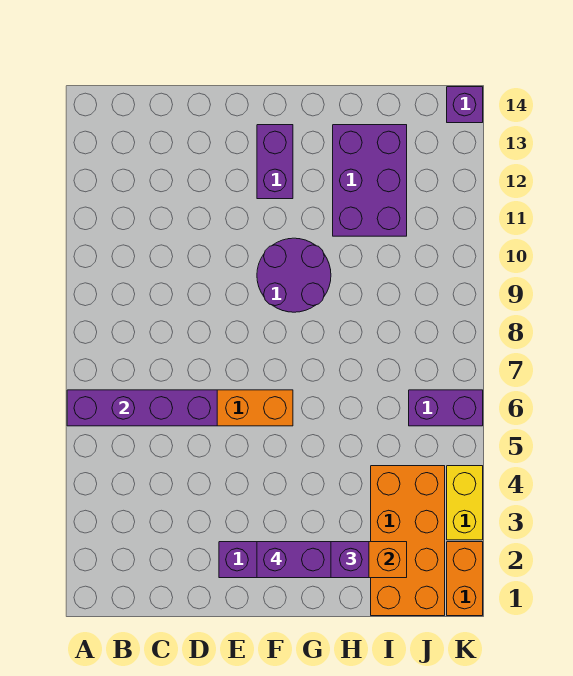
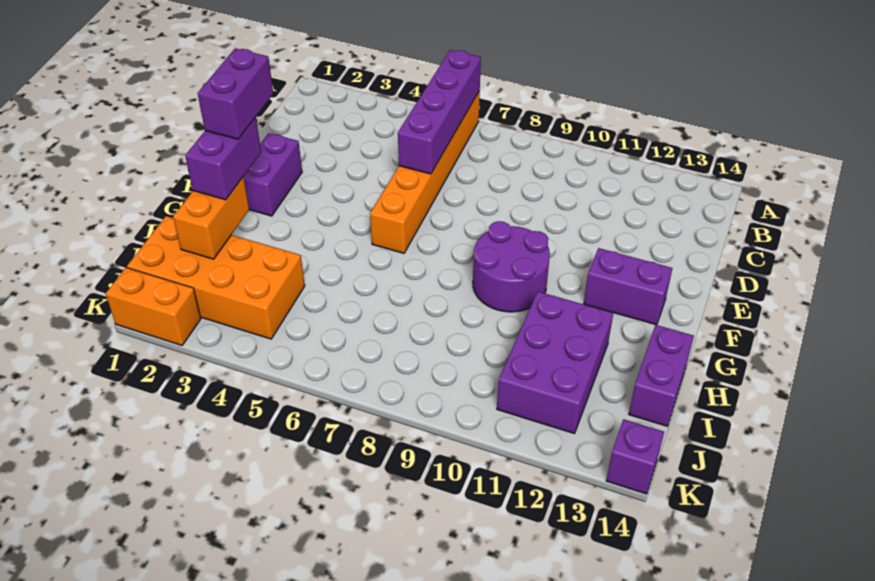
purple brick H11:I13 level 1 -> purple brick H11:J12 level 1
purple brick J6:K6 level 1 -> purple brick H14:I14 level 1
yellow brick K3:K4 level 1 -> none

